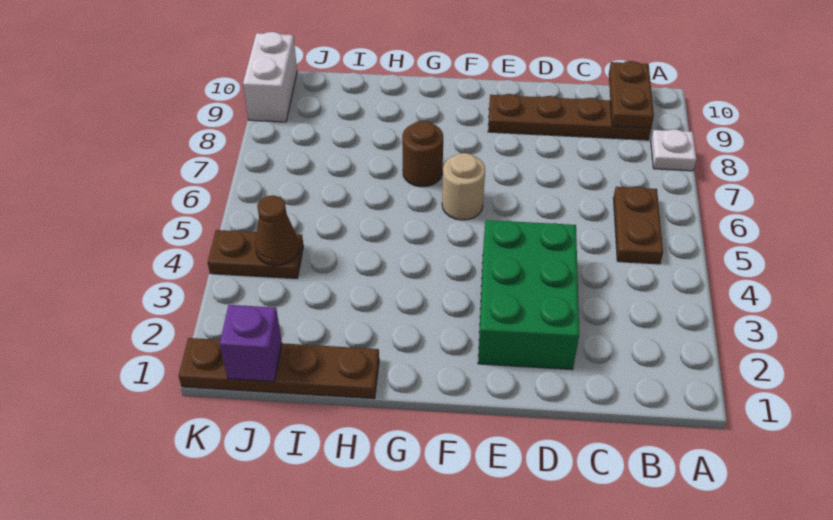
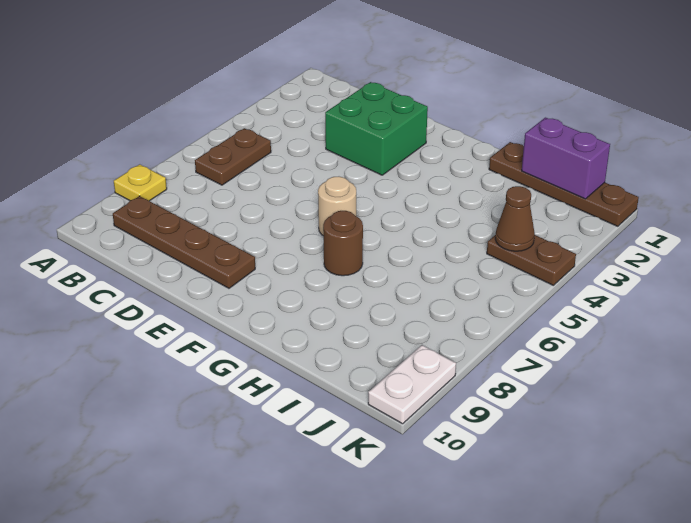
white plate A8 level 1 -> yellow plate A8 level 1
brown plate B9:B10 level 2 -> none
green brick D2:E4 level 1 -> green brick D2:E3 level 1
purple brick J1 level 2 -> purple brick I1:J1 level 2
white brick K9:K10 level 1 -> white plate K9:K10 level 1

